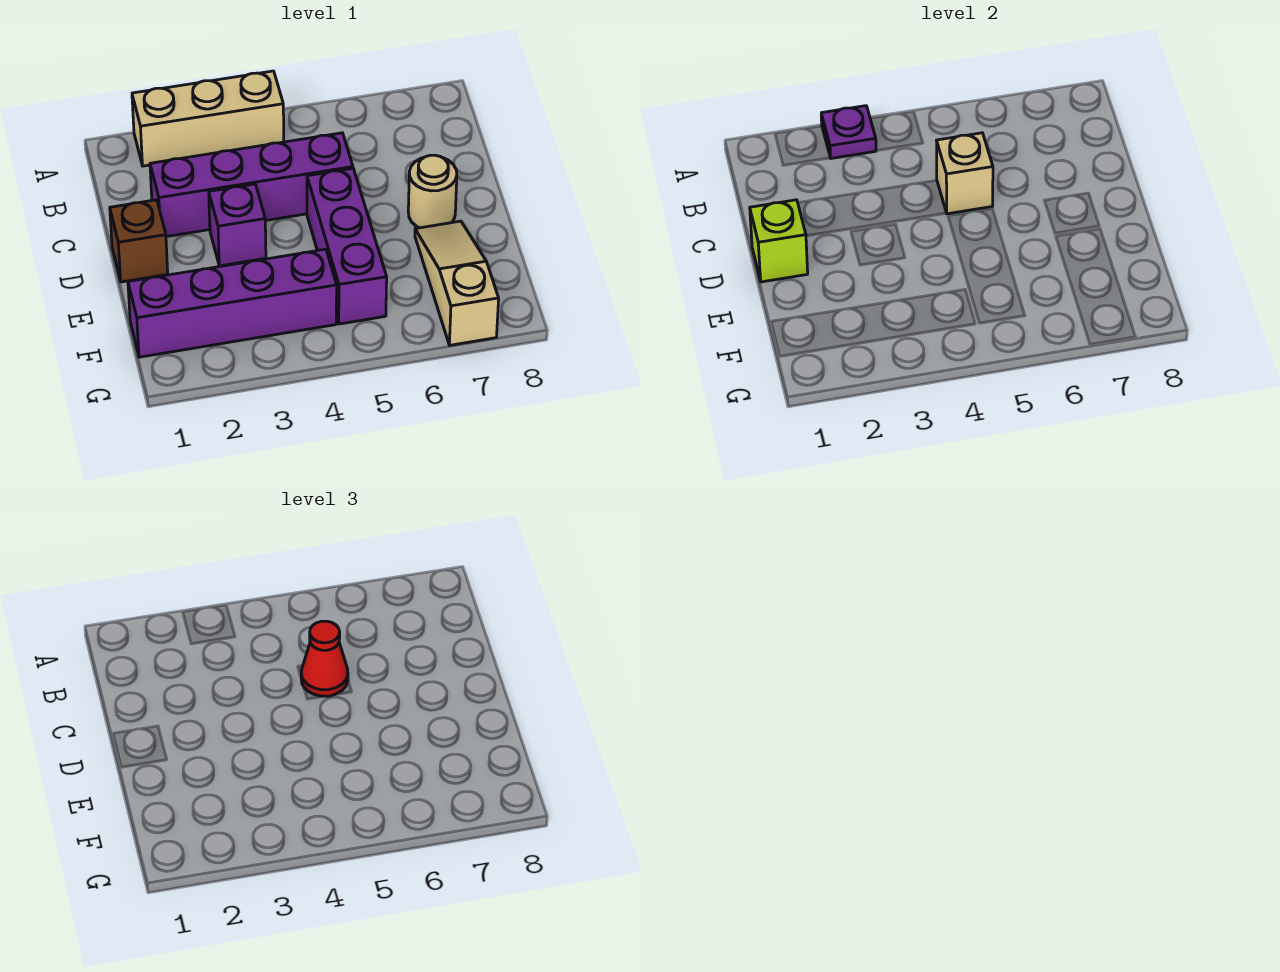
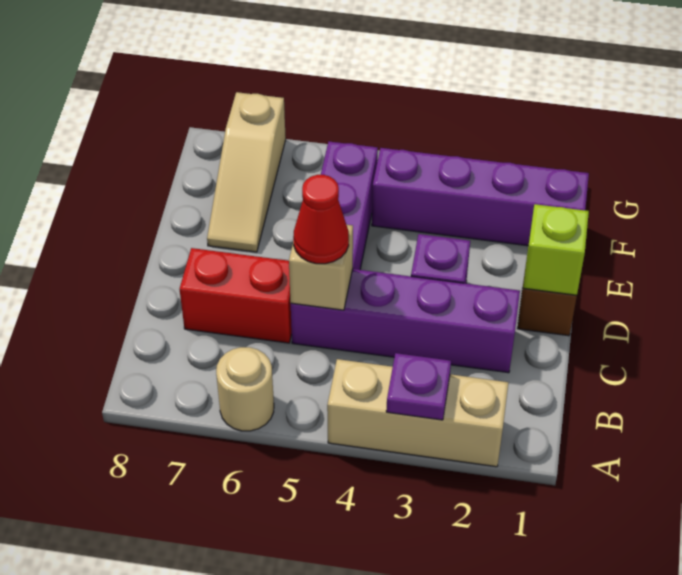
none -> red brick C6:C7 level 1
tan round brick D7 level 1 -> tan round brick A6 level 1

